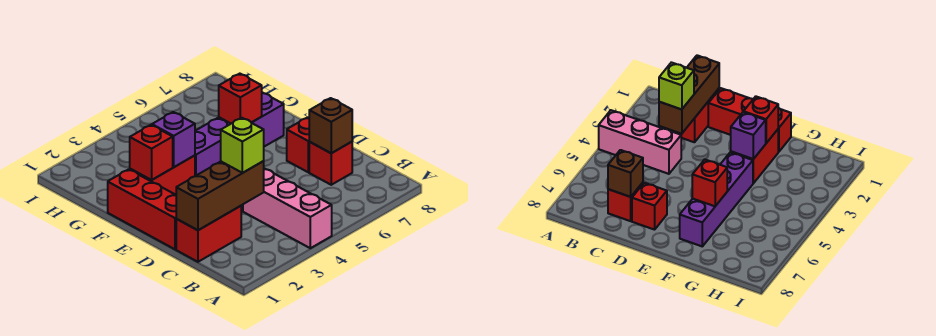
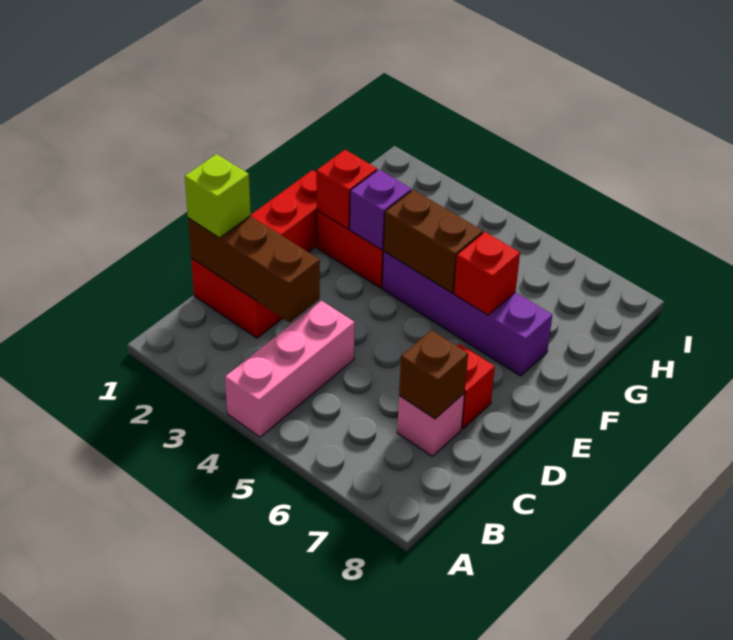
lime brick C3 level 3 -> lime brick C1 level 3
red brick C7 level 1 -> pink brick C7 level 1
none -> brown brick F4:F5 level 2

